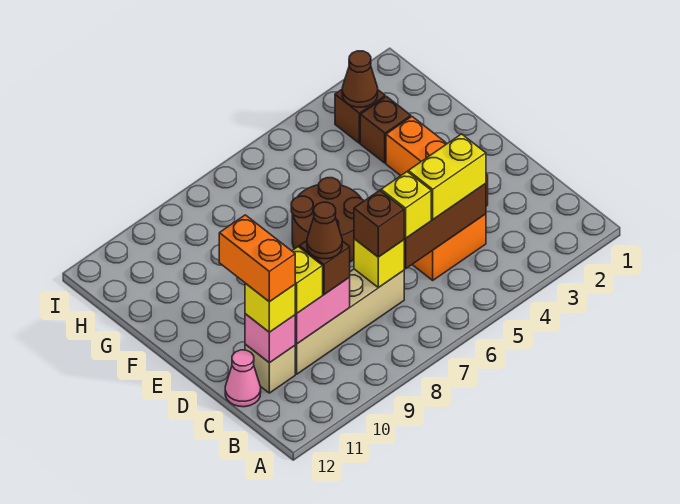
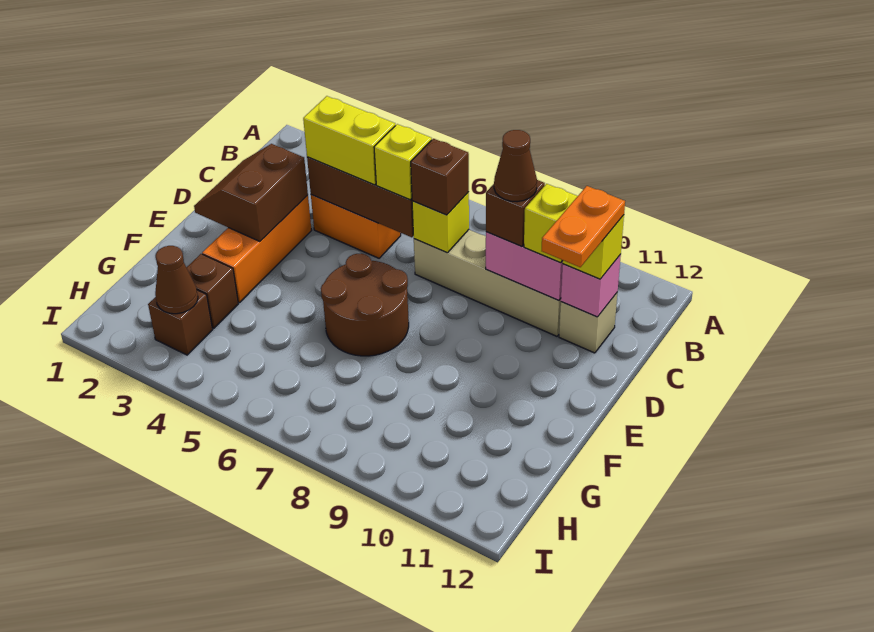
orange brick C11:D11 level 4 -> orange plate C11:D11 level 4
pink cone C12 level 1 -> none
none -> brown slope D2:E3 level 2 top 3

